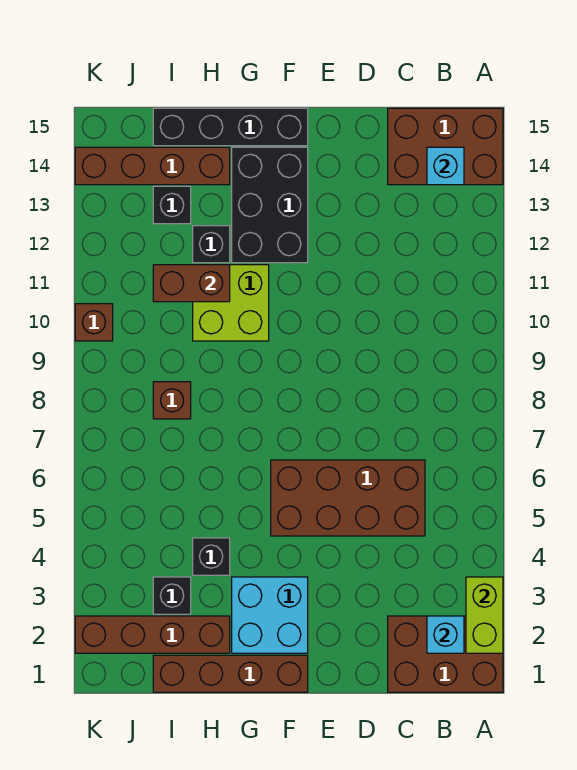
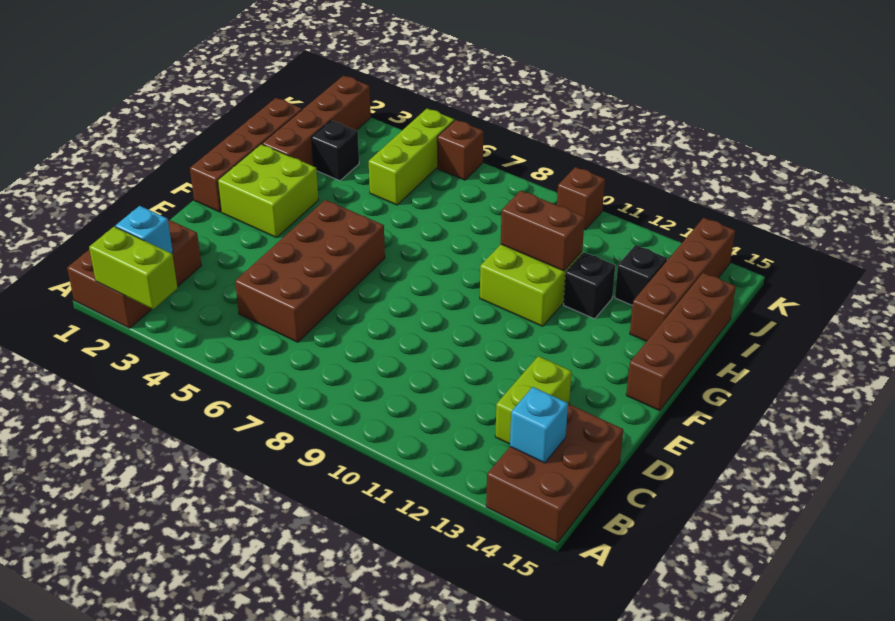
none -> lime brick C13:D13 level 1
cyan brick F2:G3 level 1 -> lime brick F2:G3 level 1
black brick F12:G14 level 1 -> none
black brick F15:I15 level 1 -> brown brick F15:I15 level 1
black brick H4 level 1 -> none
brown brick H11:I11 level 2 -> brown brick H10:H11 level 2
none -> lime brick I5:K5 level 1
brown brick I8 level 1 -> brown brick K6 level 1

